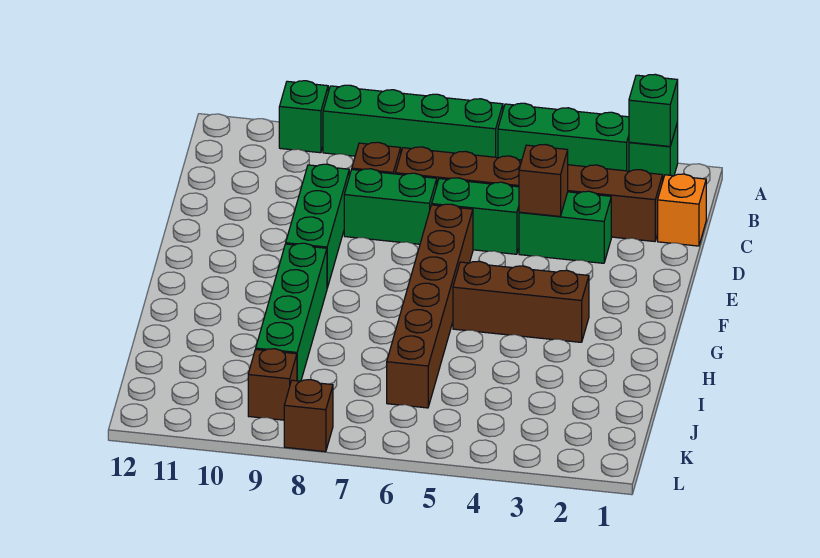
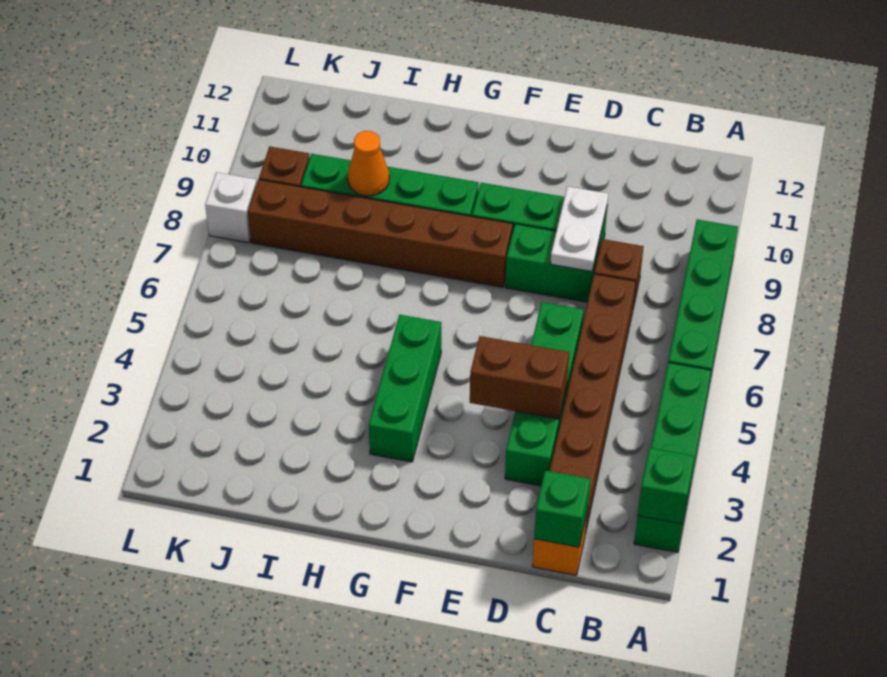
green brick A10 level 1 -> green brick C1 level 2
brown brick D4 level 2 -> brown brick D4:E4 level 2
green brick D7:D8 level 1 -> green brick D8:E8 level 1
none -> white plate D8:D9 level 2
brown brick E6:J6 level 1 -> brown brick F8:K8 level 1
brown brick G3:G5 level 1 -> green brick G3:G5 level 1
none -> orange cone I9 level 2
brown brick L8 level 1 -> white brick L8 level 1

